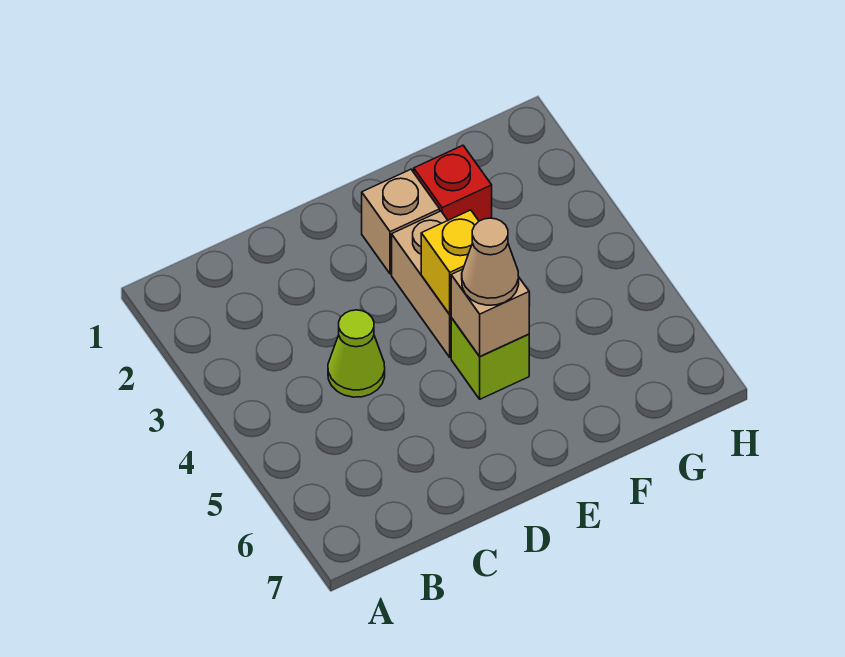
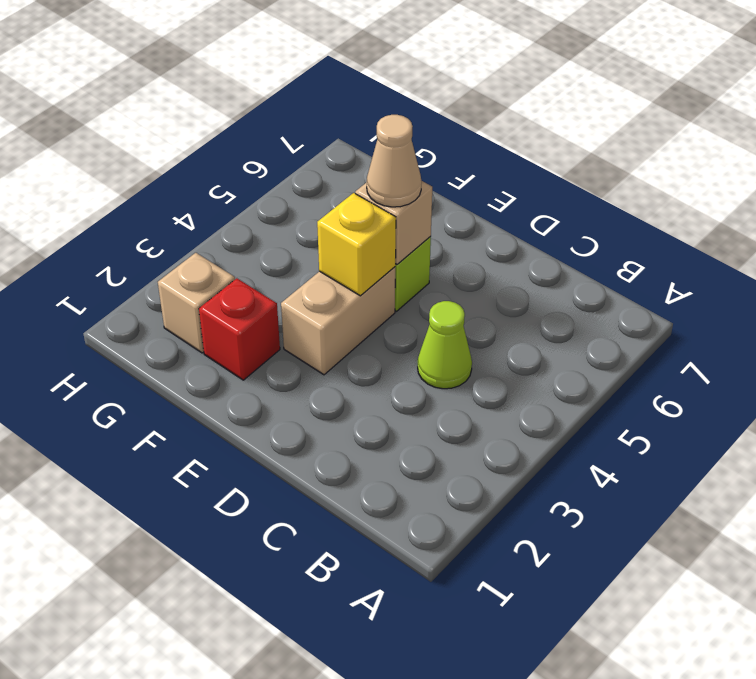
tan brick E2 level 1 -> tan brick G2 level 1

